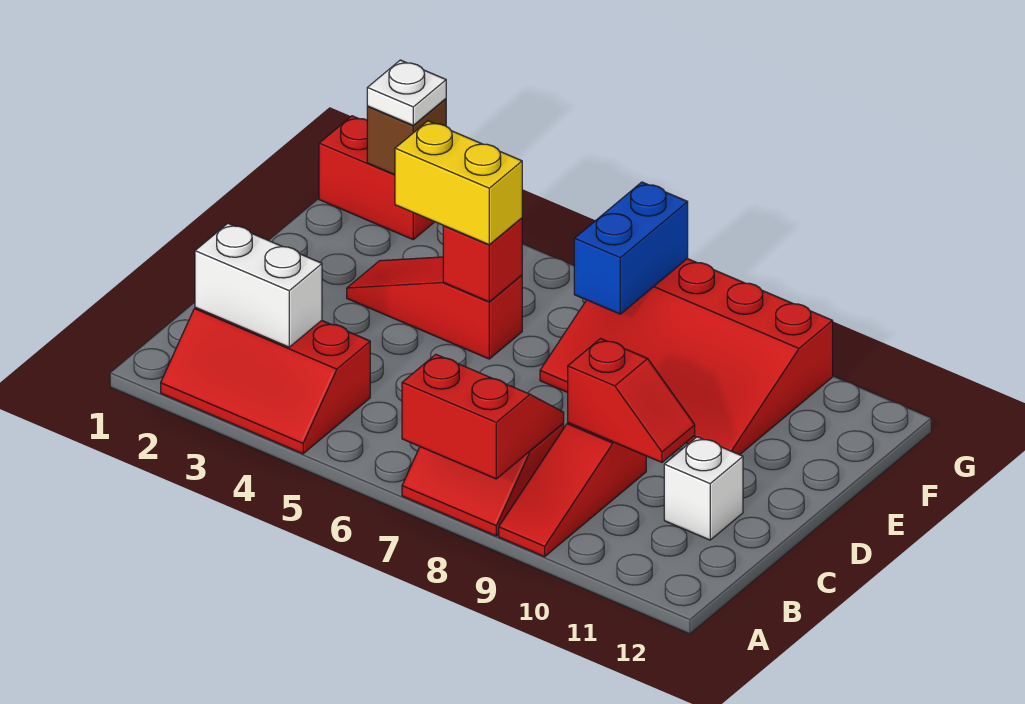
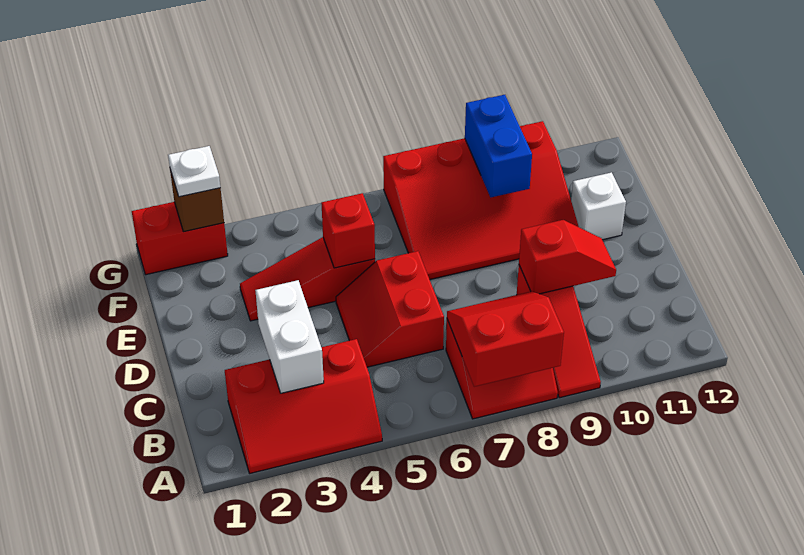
white brick B2:B3 level 2 -> white brick B3:C3 level 2
none -> red slope C5:D6 level 1 top 6
white brick C11 level 1 -> white brick E11 level 1
yellow brick E4:E5 level 3 -> none
blue brick F7:G7 level 2 -> blue brick F9:G9 level 2

